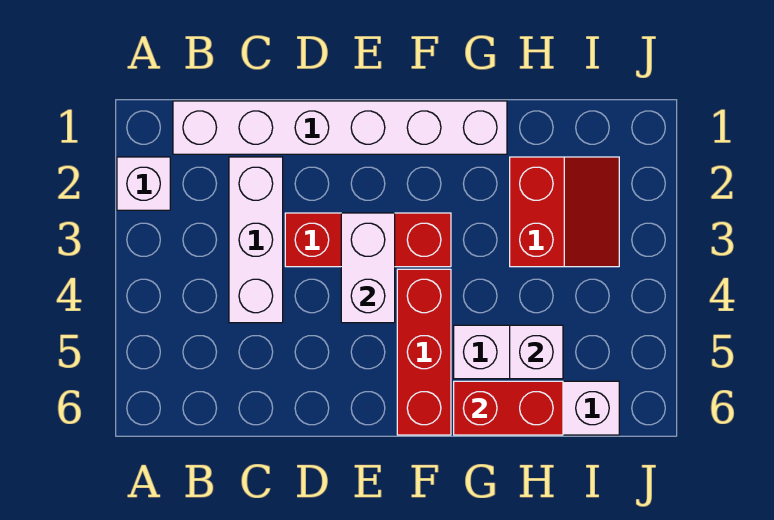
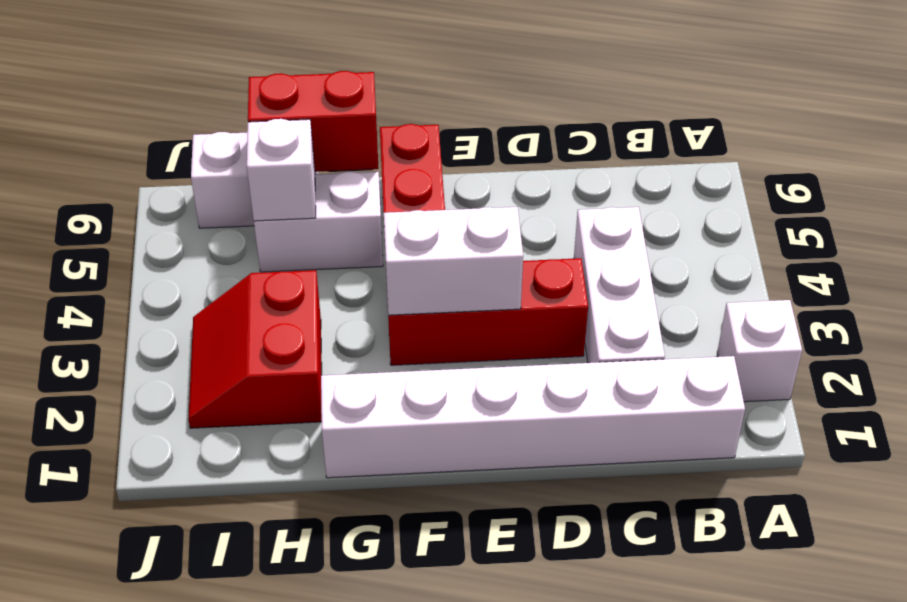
white brick E3:E4 level 2 -> white brick E3:F3 level 2

